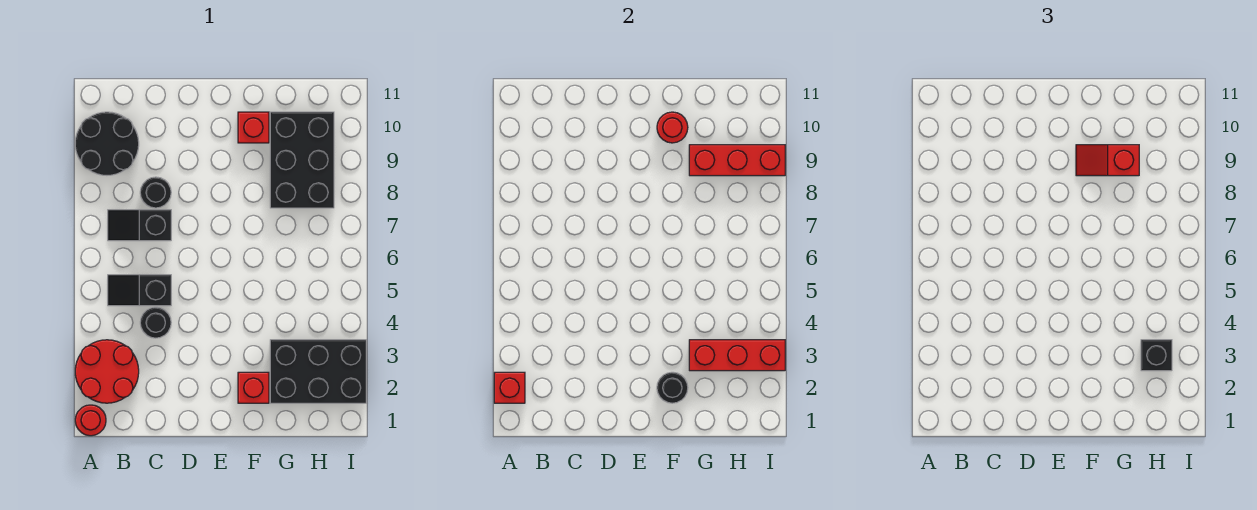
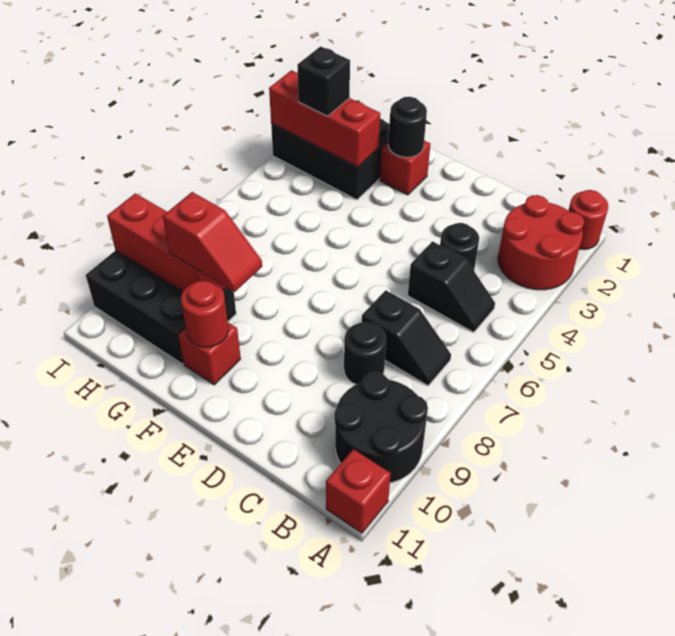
red brick A2 level 2 -> red brick A11 level 1
black brick G8:H10 level 1 -> black brick G9:I10 level 1

